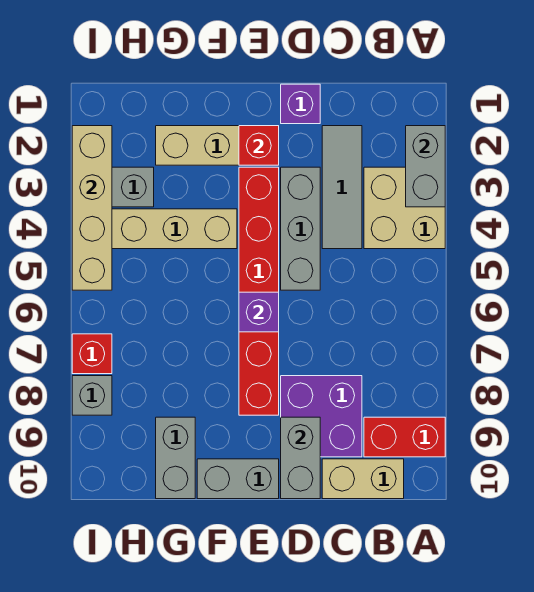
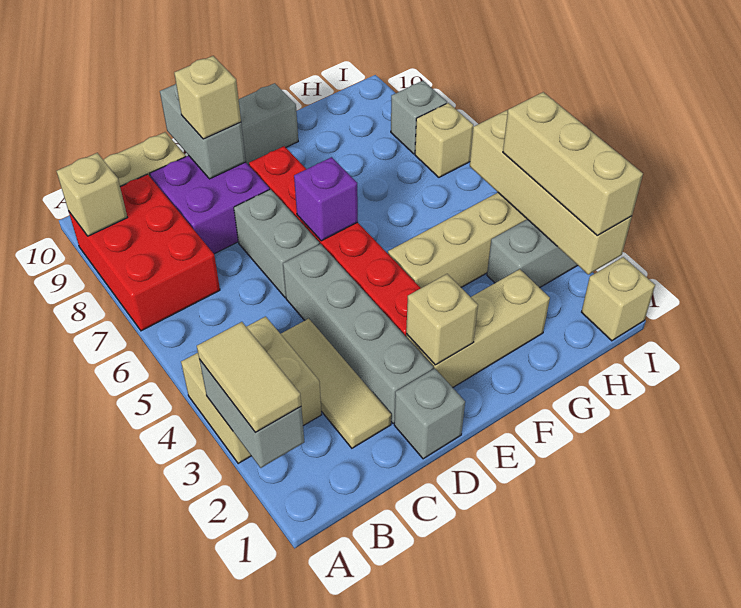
none -> tan tile A2:A3 level 3
red brick A9:B9 level 1 -> red brick A7:B9 level 1
none -> tan brick A9 level 2
grey tile C2:C4 level 1 -> tan tile C2:C4 level 1
purple brick D1 level 1 -> grey brick D1 level 1
grey brick D3:D5 level 1 -> grey brick D2:D5 level 1
none -> tan brick D9 level 3
red brick E2 level 2 -> tan brick E2 level 2
grey brick G9:G10 level 1 -> grey brick D6:D7 level 1
none -> tan brick I1 level 1
none -> tan brick I2:I4 level 3
red brick I7 level 1 -> tan brick I7 level 1

